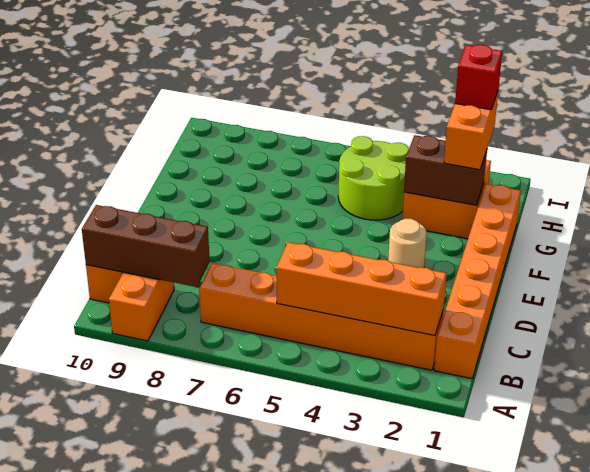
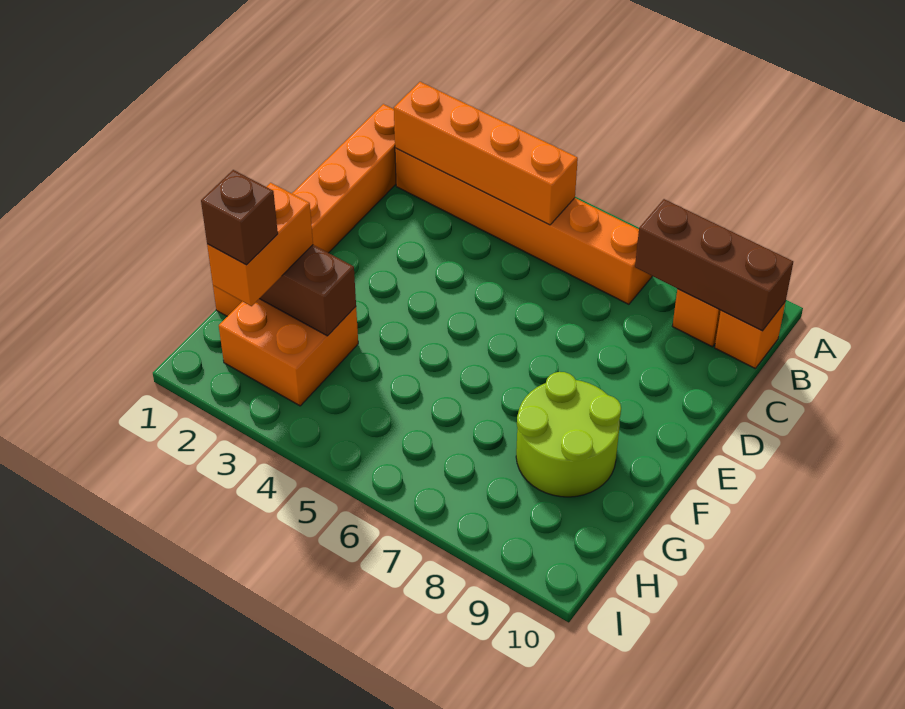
tan round brick E3 level 1 -> none
lime round brick G4:H5 level 1 -> lime round brick F8:G9 level 1
red brick H2 level 4 -> brown brick H2 level 4

